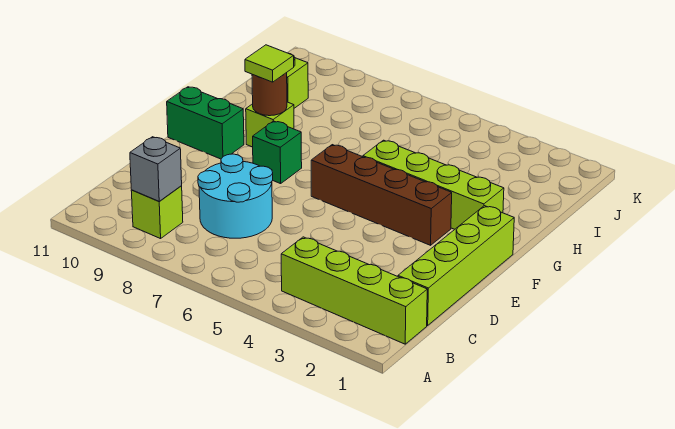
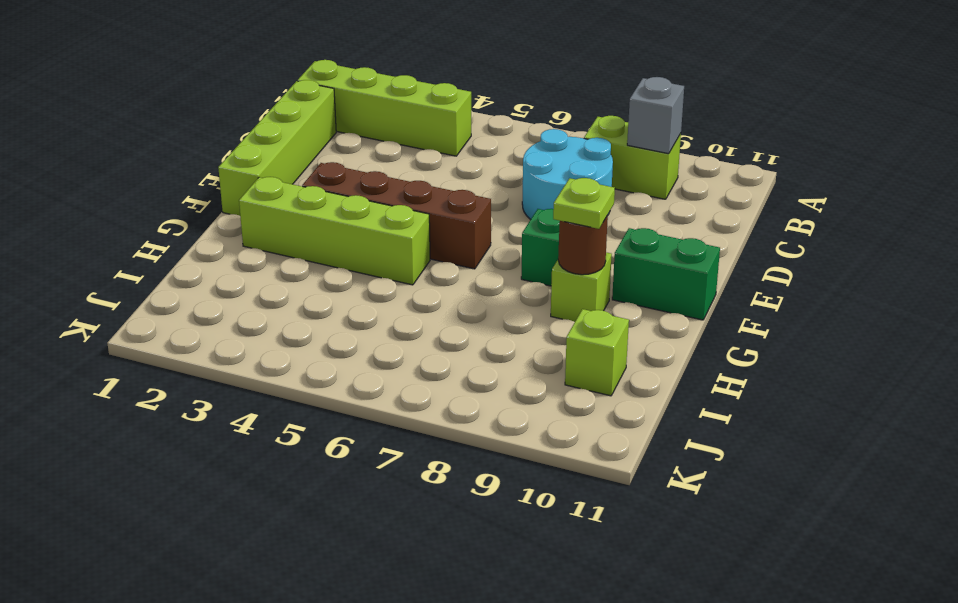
lime brick B9 level 1 -> lime brick B8:B9 level 1
lime tile G9 level 3 -> lime plate G9 level 3

